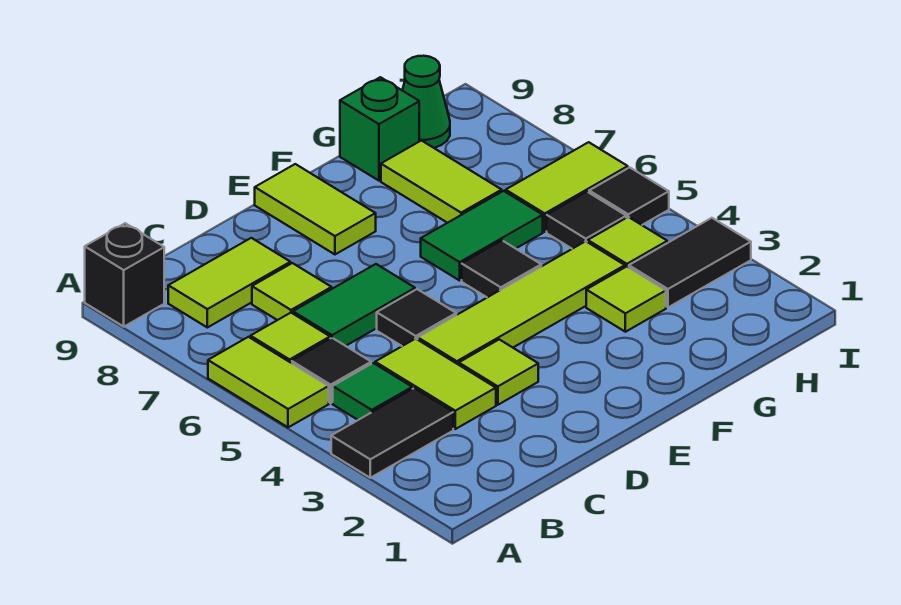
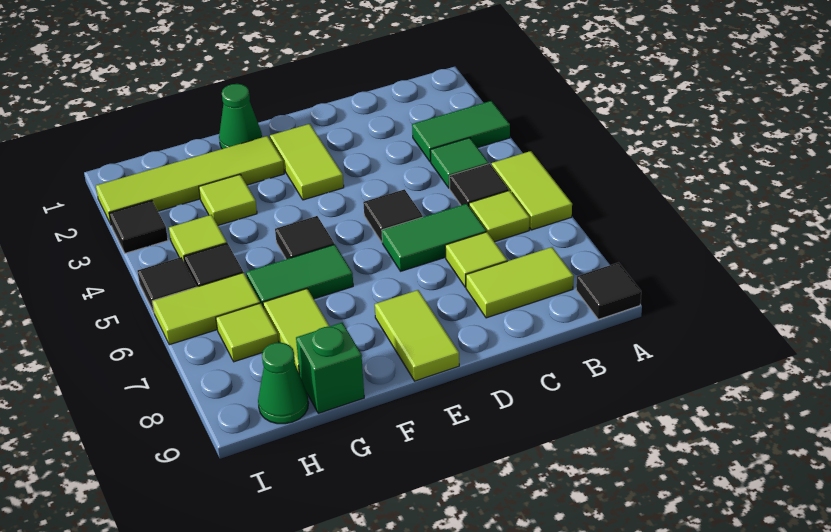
black tile A3:B3 level 1 -> green tile A3:B3 level 1
black brick A9 level 1 -> black tile A9 level 1
lime tile C3:C4 level 1 -> lime tile E2:E3 level 1
lime tile D3 level 1 -> lime tile H7 level 1
lime tile D4:G4 level 1 -> lime tile F2:I2 level 1
none -> green cone F1 level 1
black tile H3:I3 level 1 -> black tile I3 level 1

